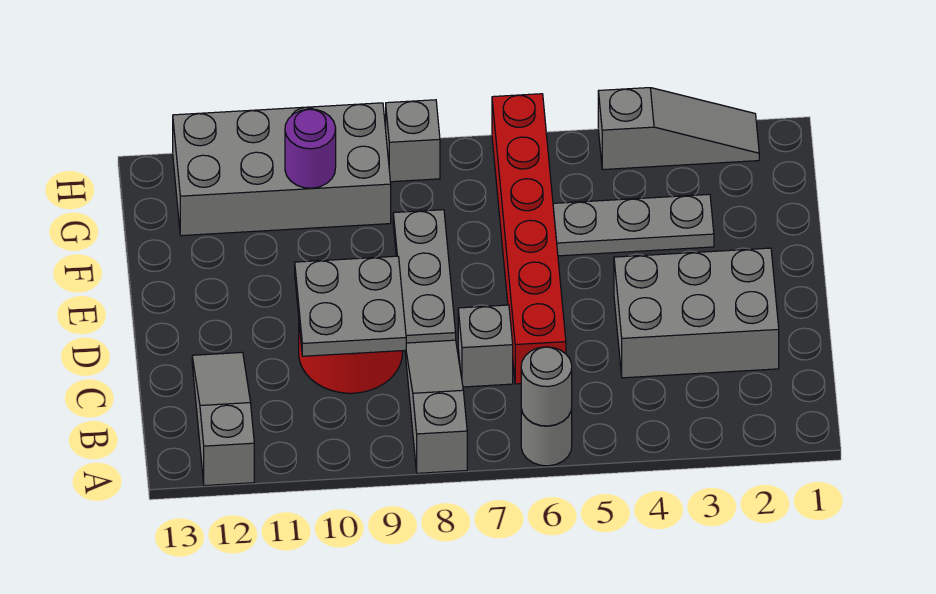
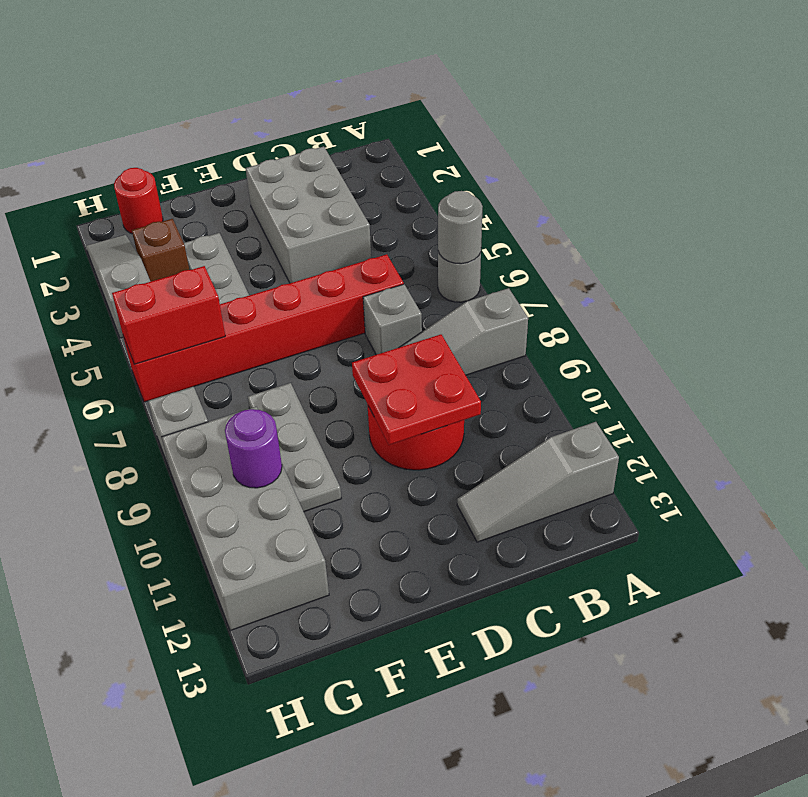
grey plate C9:D10 level 2 -> red plate C9:D10 level 2
grey plate D8:F8 level 1 -> grey plate F8:F10 level 1
none -> red round brick G1 level 1
none -> brown brick G3 level 1
none -> red brick G6:H6 level 2

